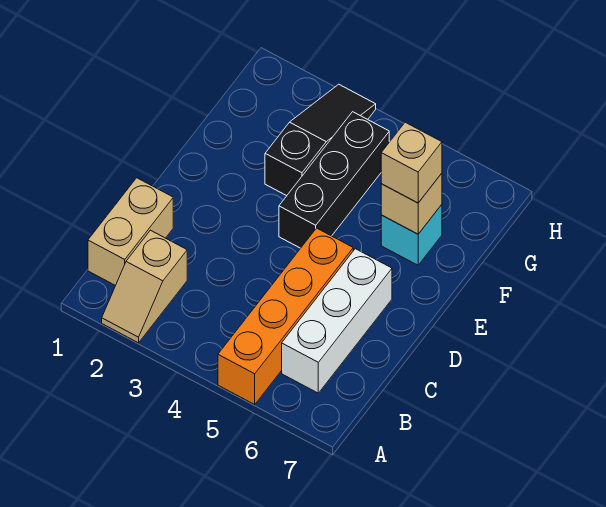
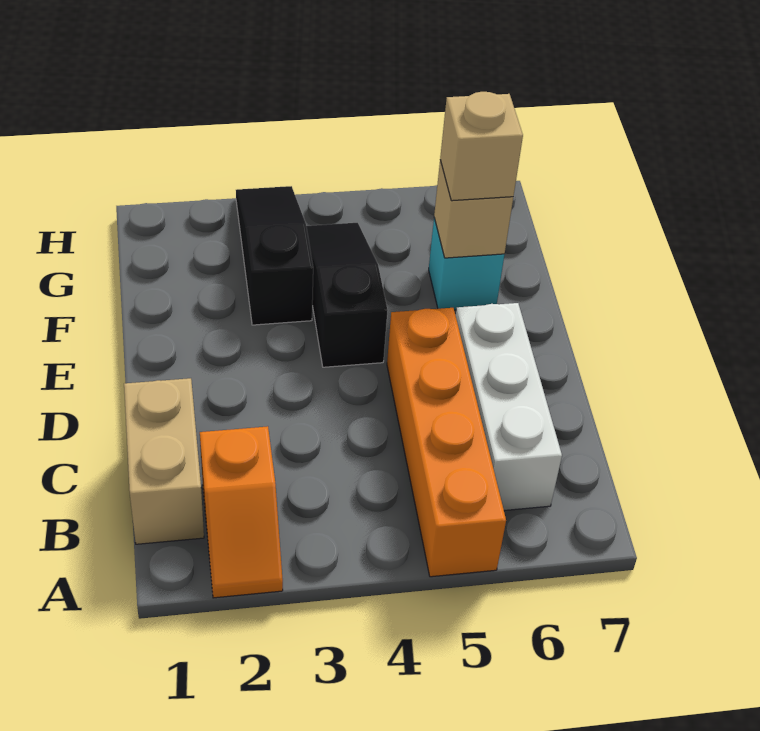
tan slope A2:B2 level 1 top B -> orange slope A2:B2 level 1 top B
black brick E4:G4 level 1 -> black slope E4:G4 level 1 top E

